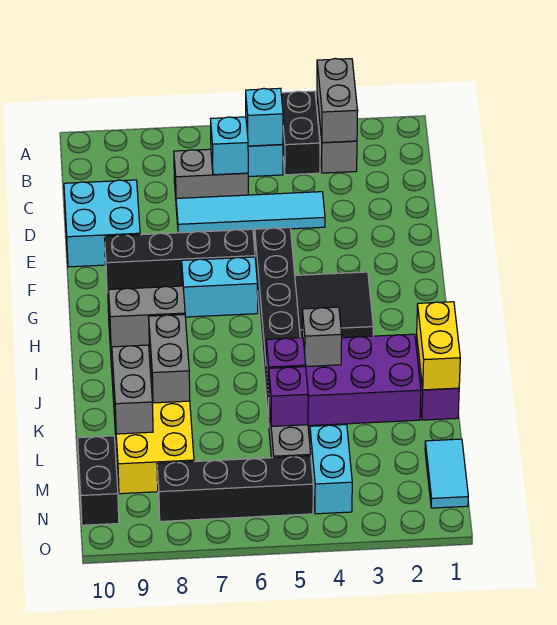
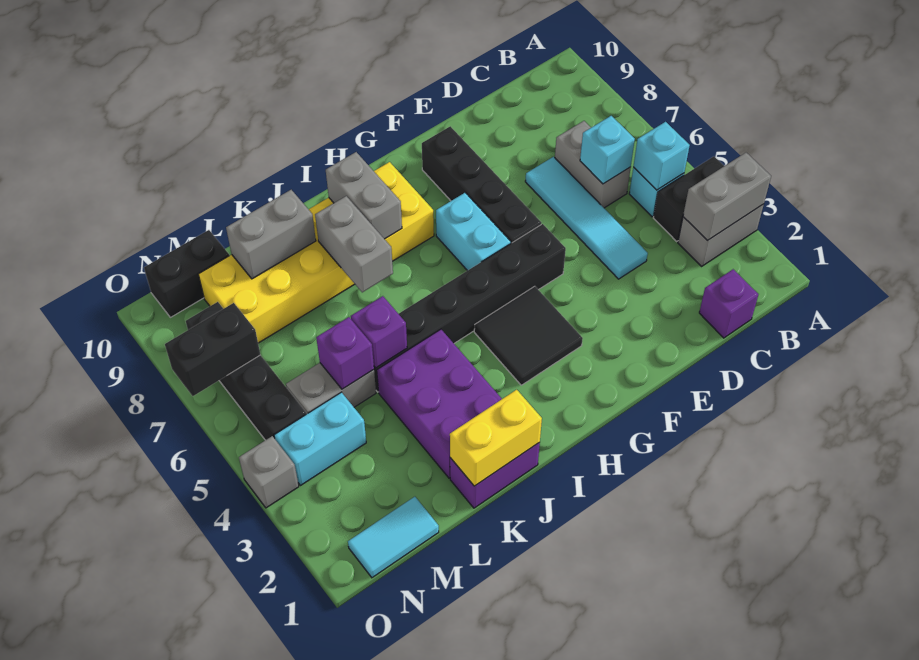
none -> purple brick C1 level 1
cyan brick D9:E10 level 1 -> none
grey brick J4 level 2 -> grey brick O4 level 1
grey brick J8:K8 level 2 -> grey brick J7:J8 level 2
none -> black brick N7:O7 level 2

